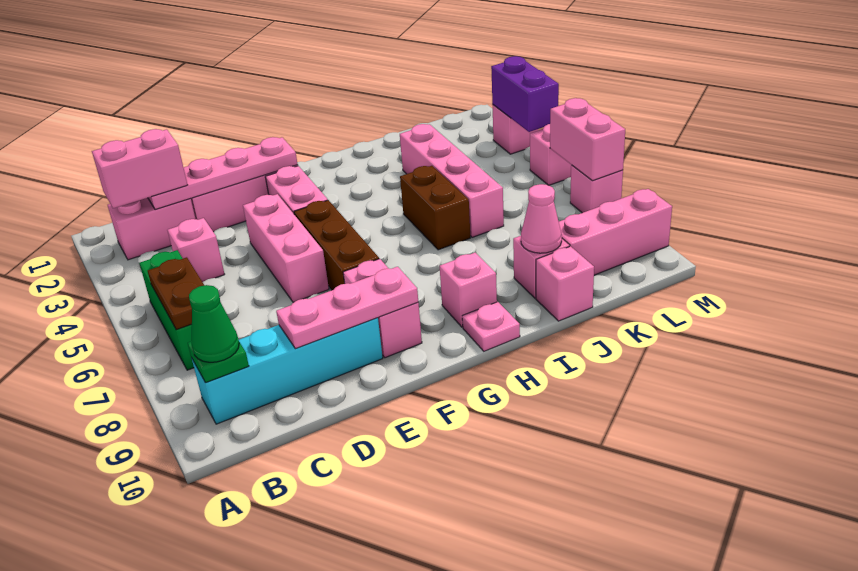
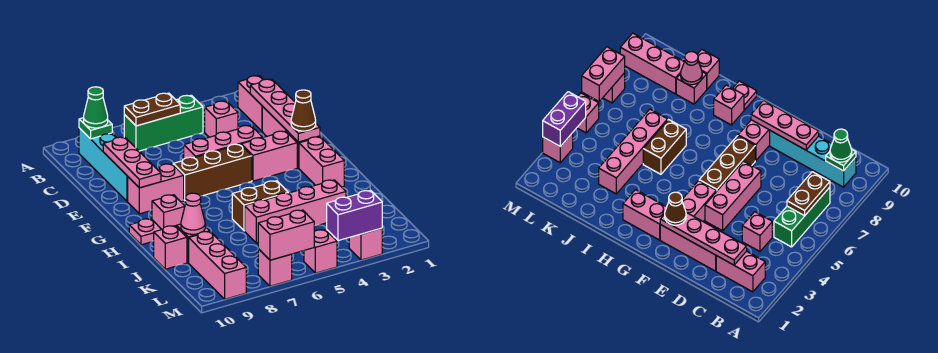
pink brick B2:C2 level 3 -> pink brick G2:H2 level 1
none -> brown cone F2 level 3

